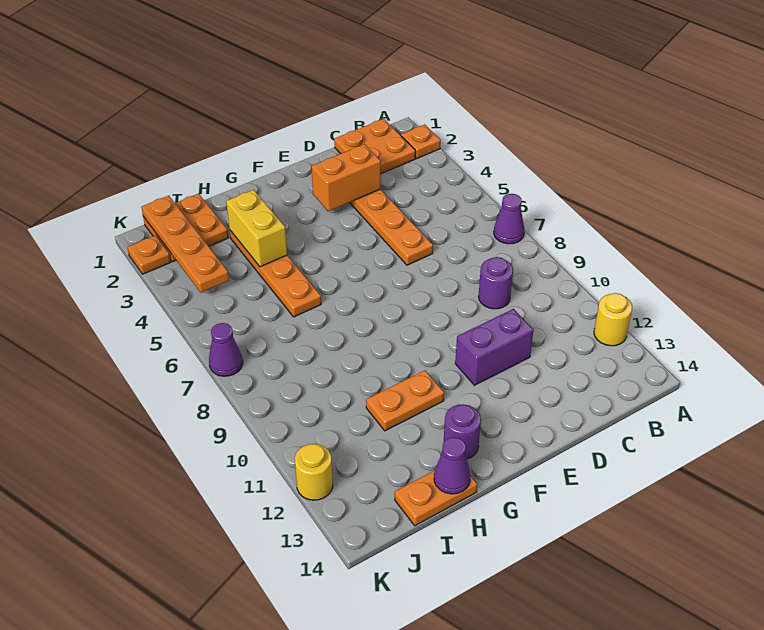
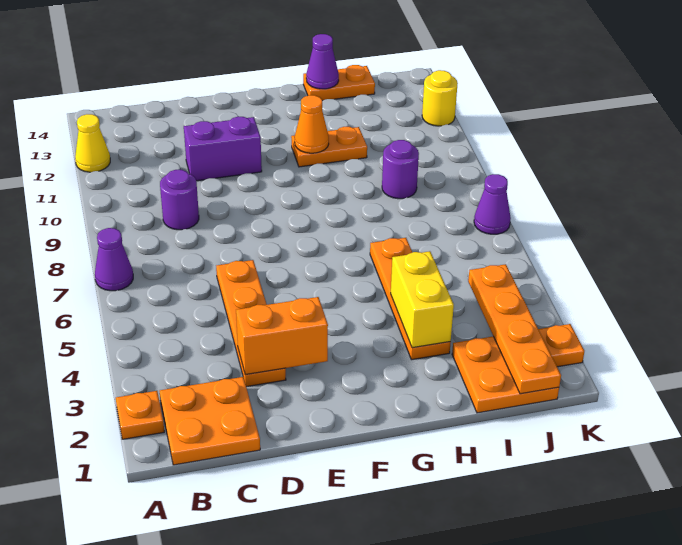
yellow round brick A12 level 1 -> yellow cone A12 level 1
none -> orange cone G11 level 2
purple round brick G13 level 1 -> purple round brick I9 level 1

